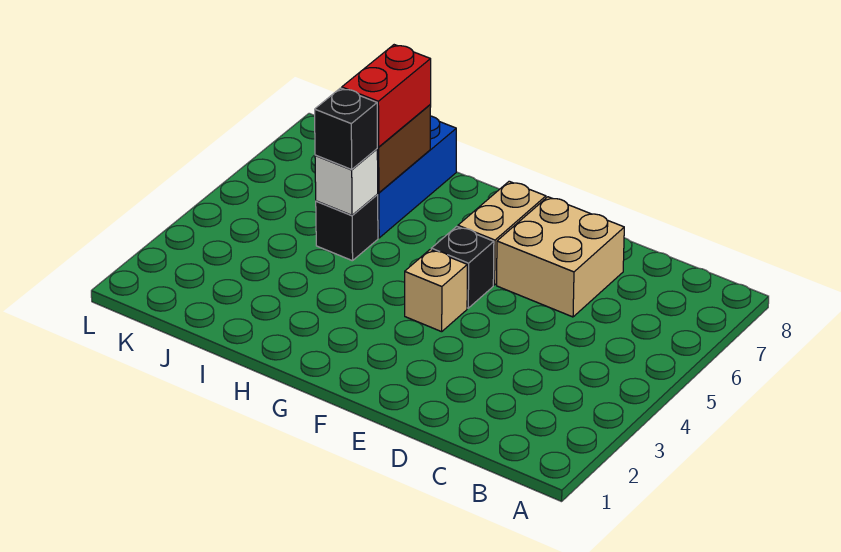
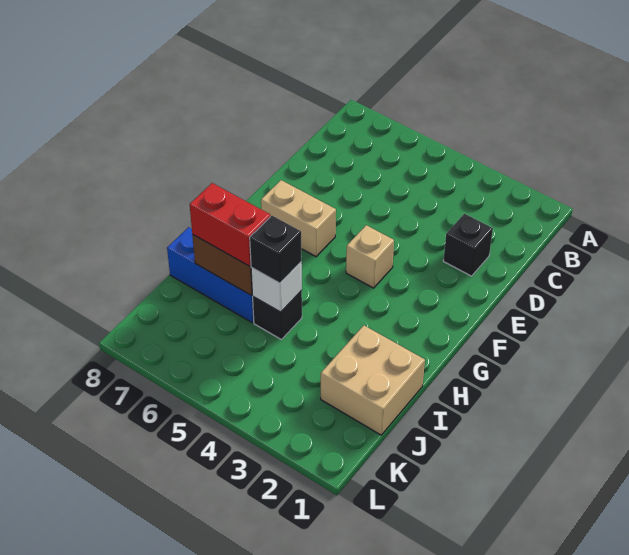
tan brick D6:E7 level 1 -> tan brick I1:J2 level 1
black brick F5 level 1 -> black brick D2 level 1

